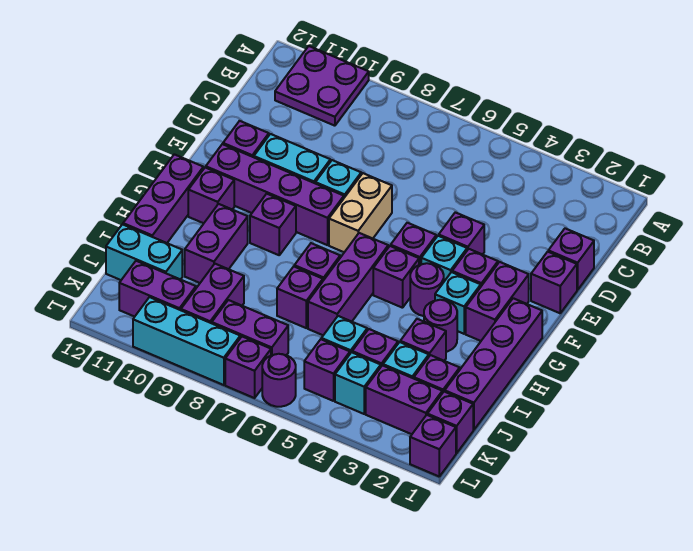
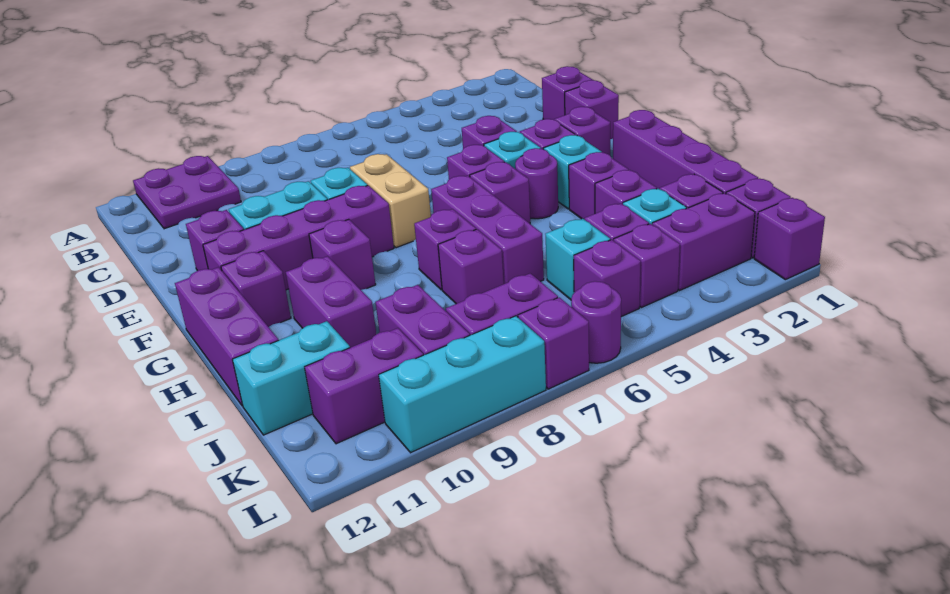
purple brick F2:G2 level 1 -> purple brick F2 level 1
purple round brick H3 level 1 -> purple brick H3 level 1
cyan brick K4 level 1 -> purple brick K4 level 1

